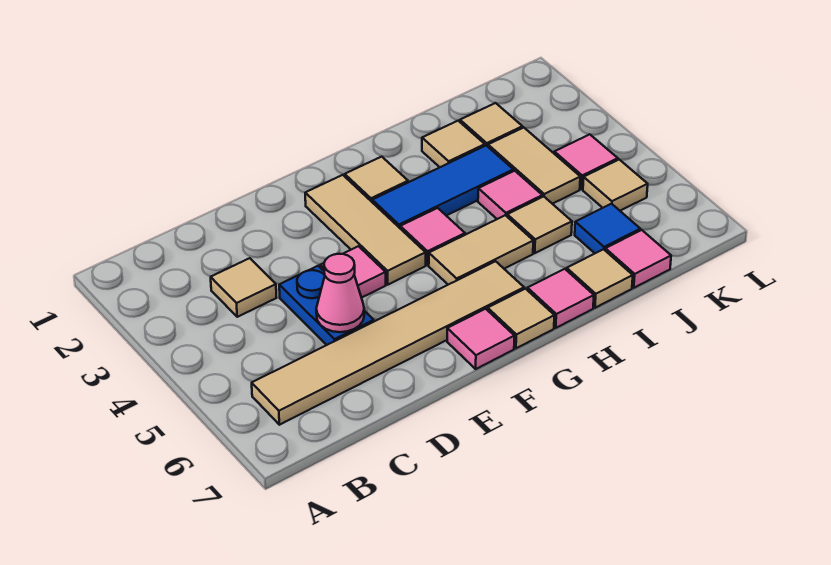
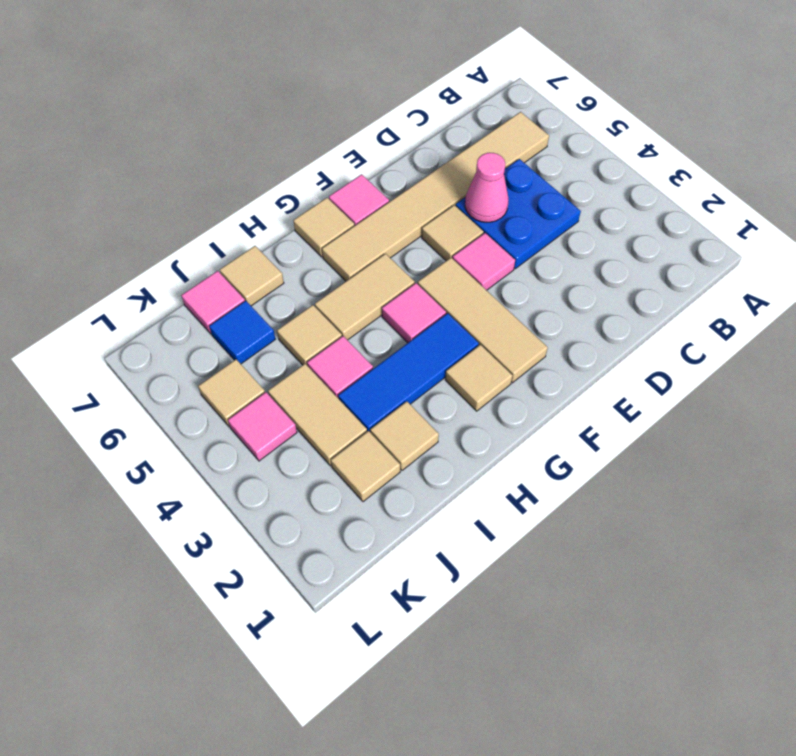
tan tile C3 level 1 -> tan tile E5 level 1
blue plate D4:D5 level 1 -> blue plate C4:D5 level 1
pink tile H7 level 1 -> none

